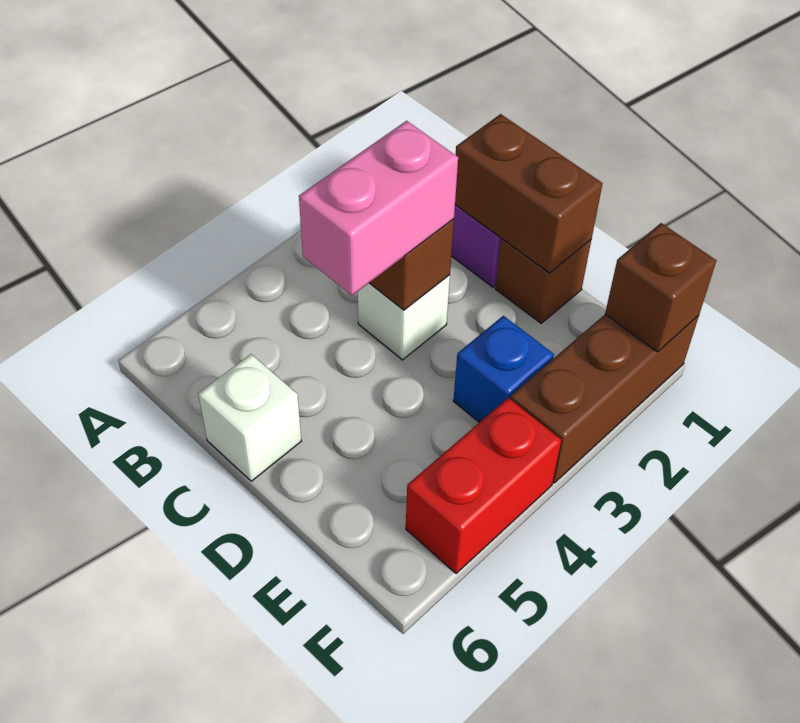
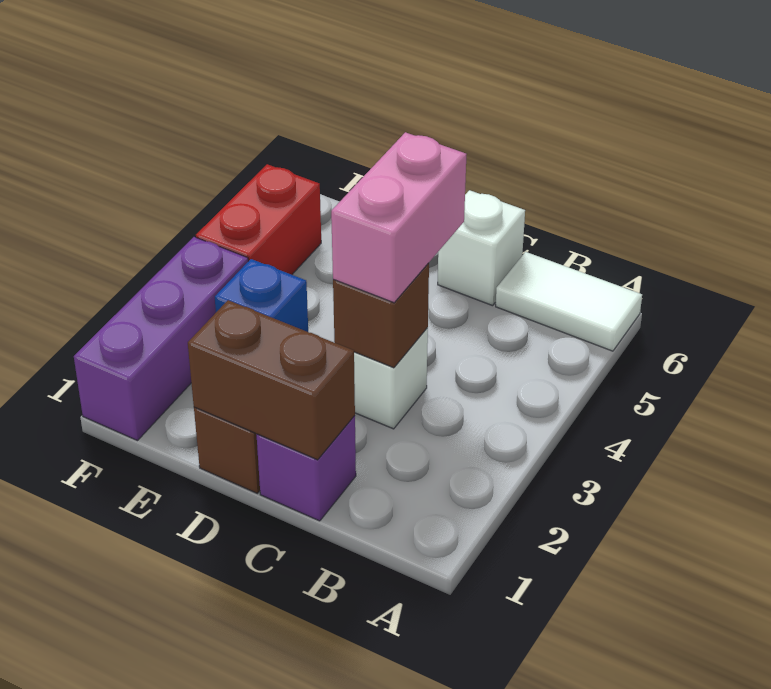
none -> white tile A6:B6 level 1
brown brick F1:F3 level 1 -> purple brick F1:F3 level 1
brown brick F1 level 2 -> none

